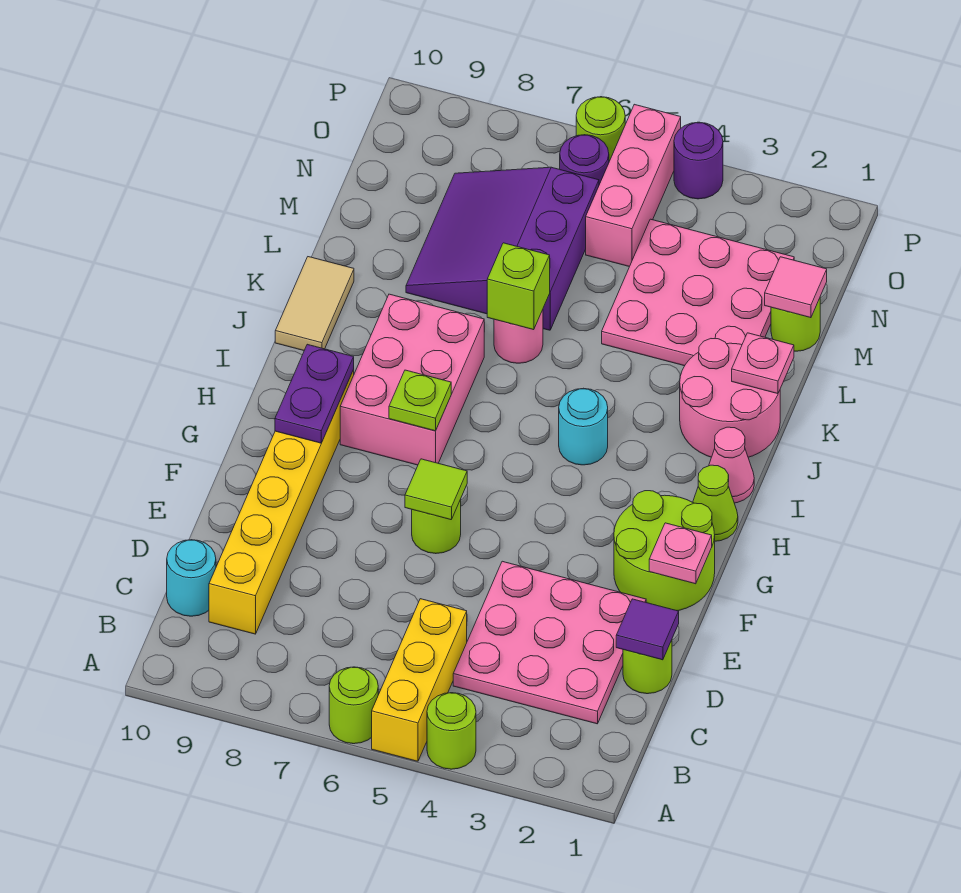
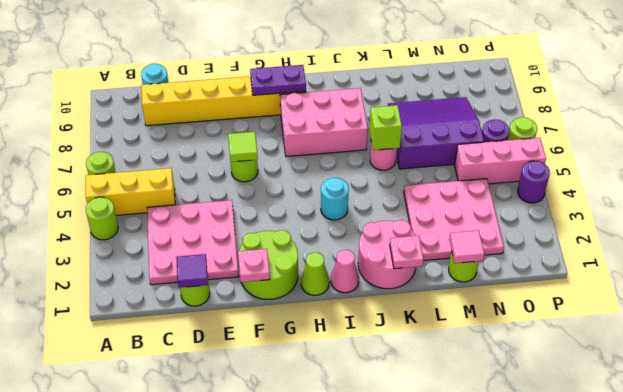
lime plate H7 level 2 -> none
tan tile J10:K10 level 1 -> none

